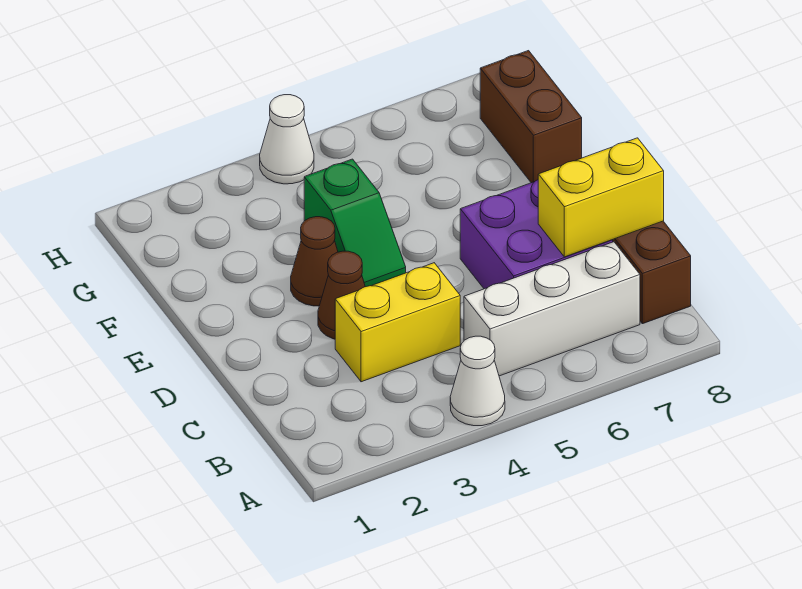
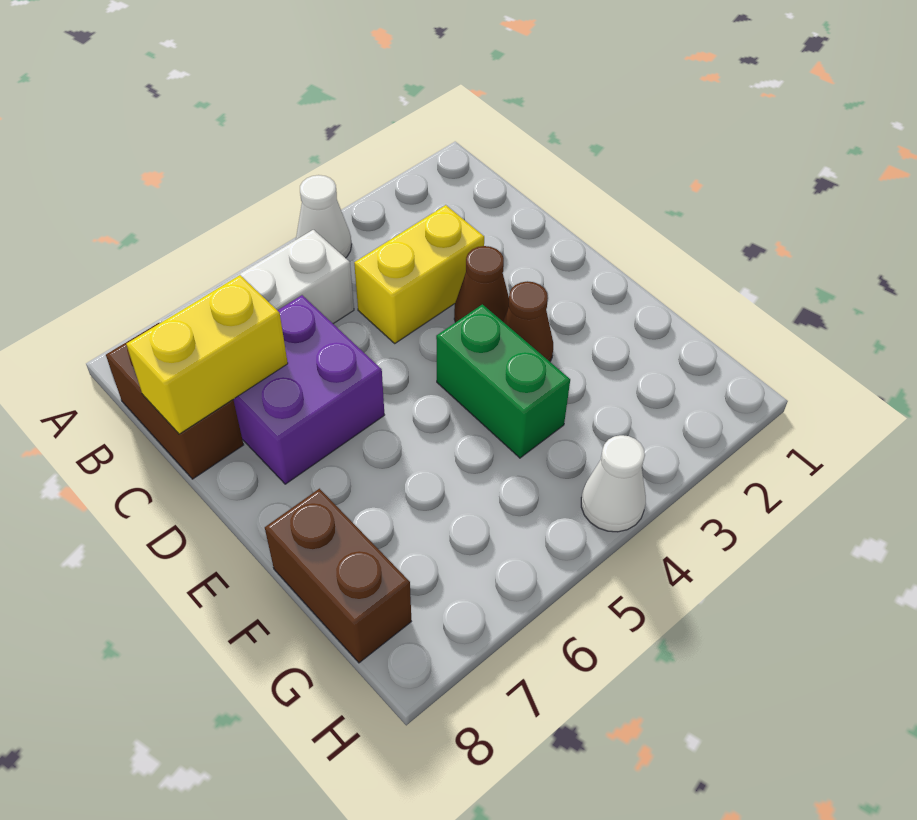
green slope E4:F4 level 1 top F -> green brick E4:F4 level 1

